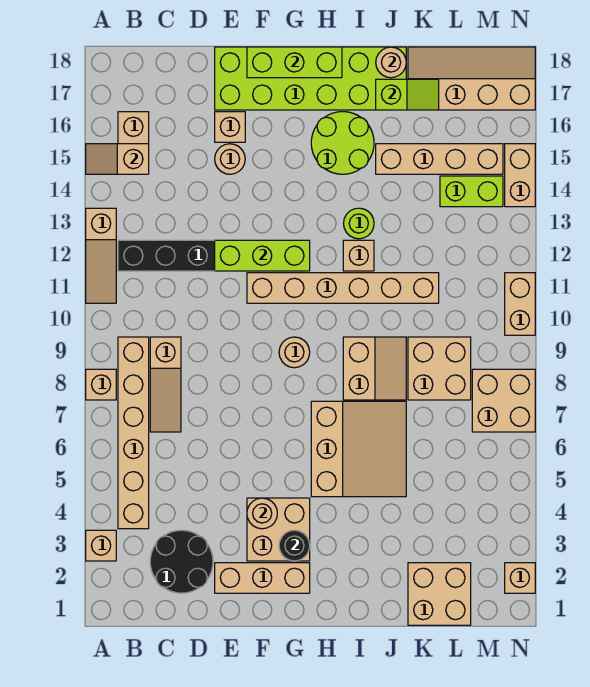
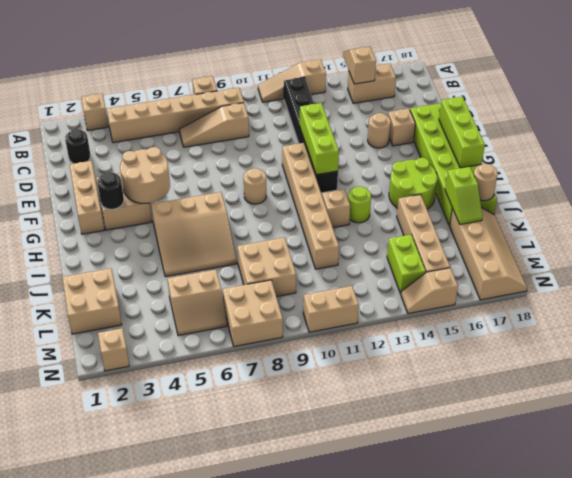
black round brick C2:D3 level 1 -> black round brick C2 level 1
tan round brick F4 level 2 -> tan round brick F4:G5 level 2
tan slope I8:J9 level 1 top I -> tan slope L5:M6 level 1 top L
tan brick N14:N15 level 1 -> tan slope N14:N15 level 1 top 15

